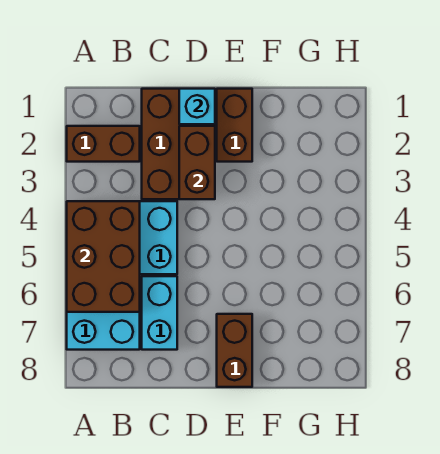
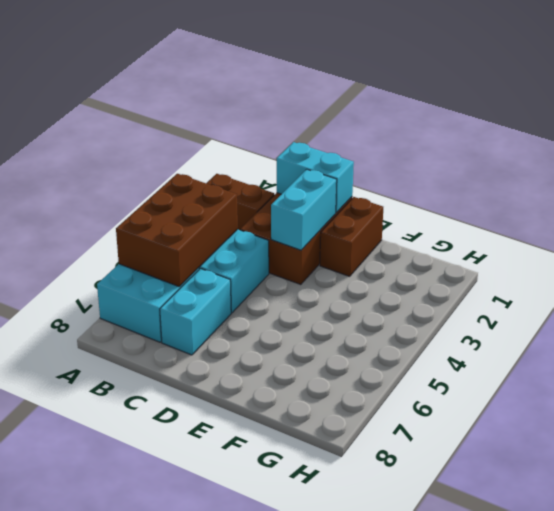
cyan brick D1 level 2 -> cyan brick C1:D1 level 2
brown brick D2:D3 level 2 -> cyan brick D2:D3 level 2
brown brick E7:E8 level 1 -> none

